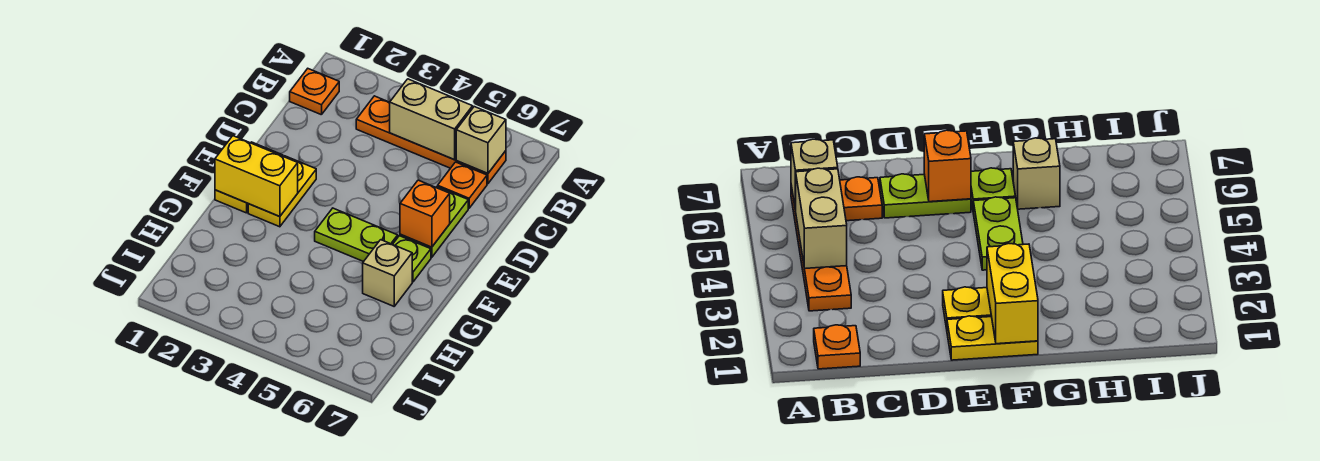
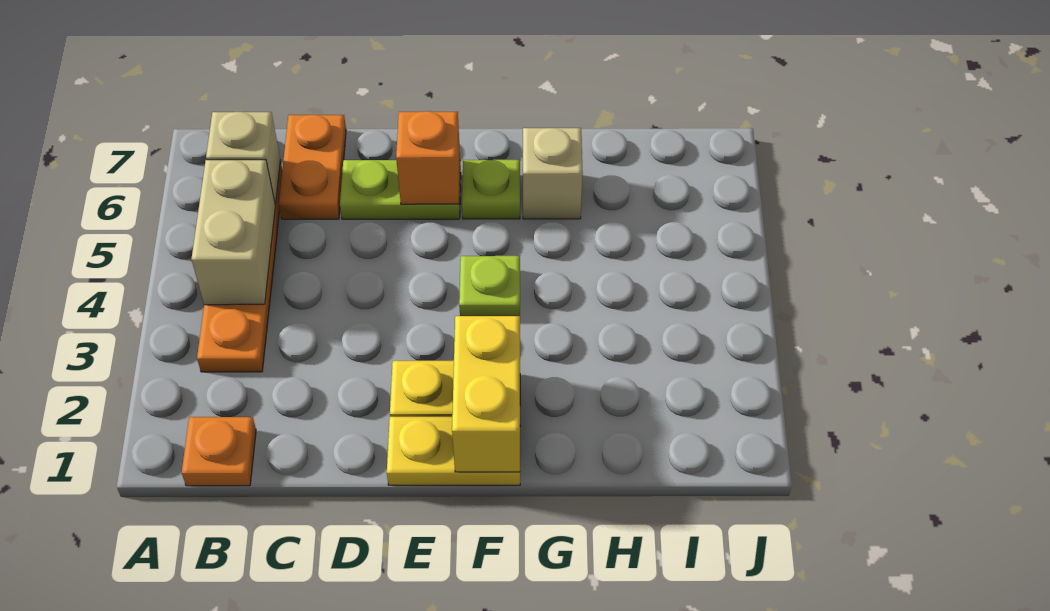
orange plate C6 level 1 -> orange plate C6:C7 level 1
lime plate F4:F5 level 1 -> lime plate F4 level 1

